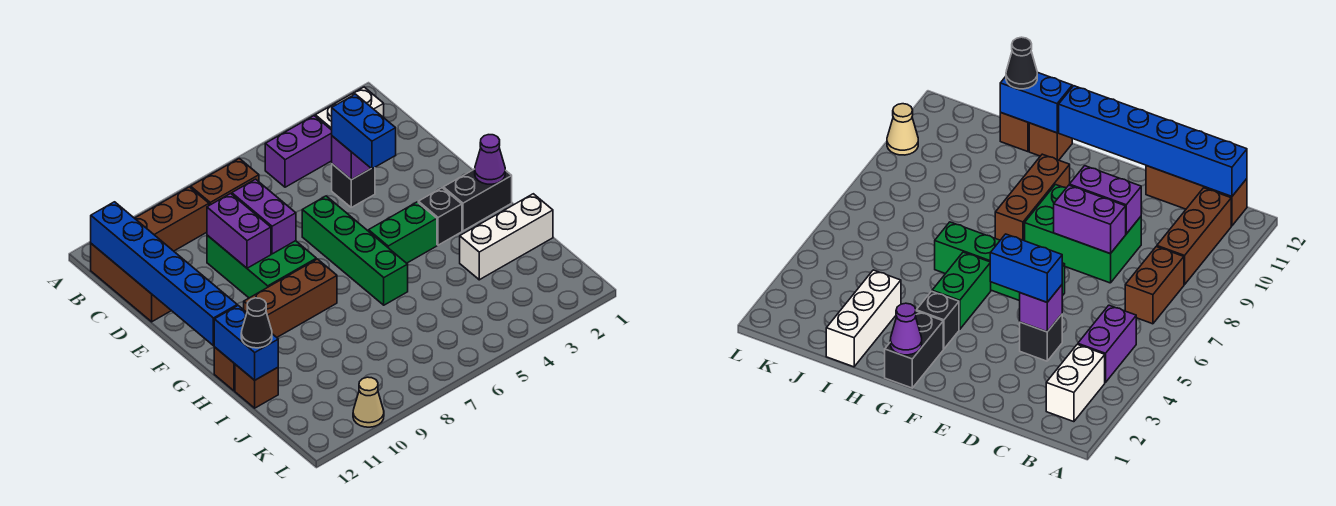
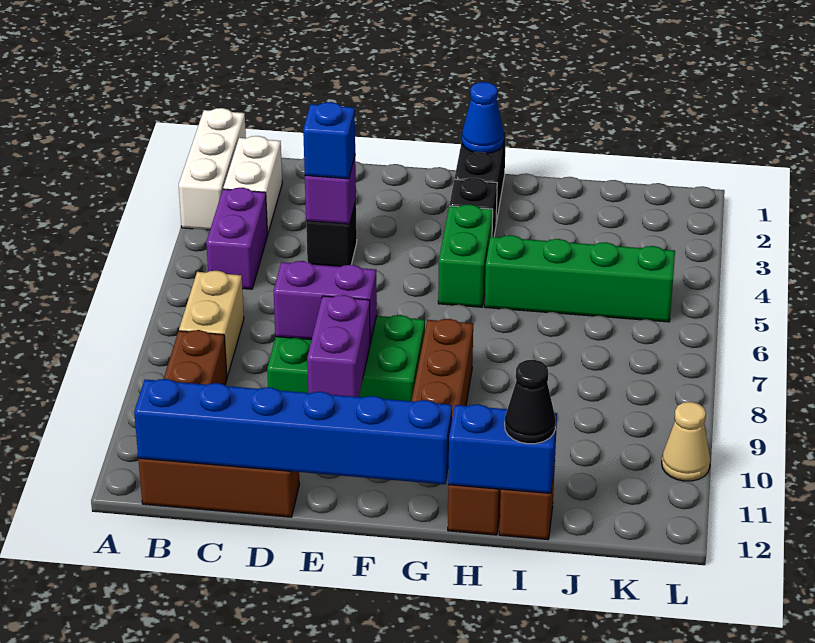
brown brick B7:B8 level 1 -> tan brick B7:B8 level 1
blue brick D4:E4 level 3 -> blue brick D4 level 3
purple brick D9:E9 level 2 -> purple brick E9:E10 level 2
green brick E6:H6 level 1 -> green brick H5:K5 level 1
purple cone G1 level 2 -> blue cone G1 level 2
white brick I1:I3 level 1 -> white brick A1:A3 level 1

